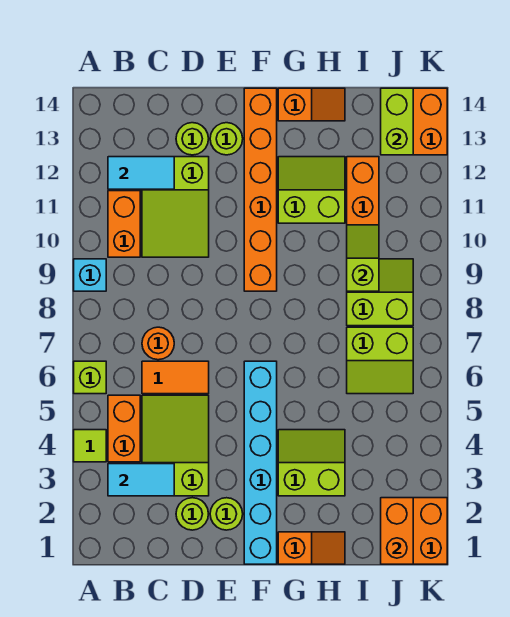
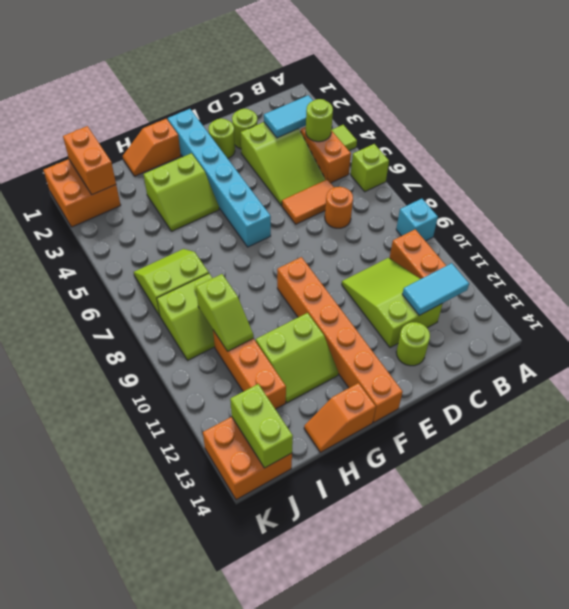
lime round brick E13 level 1 -> lime round brick B4 level 2

